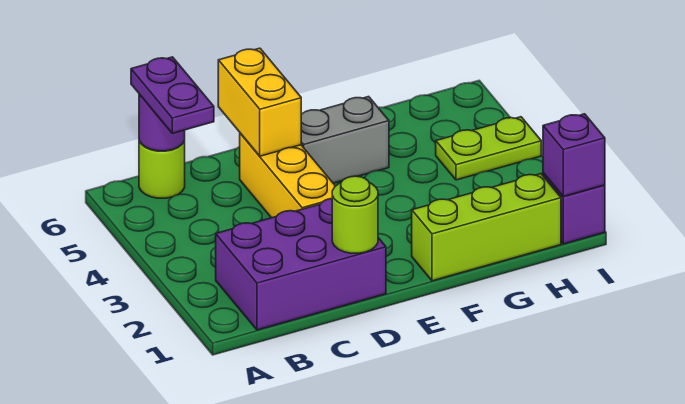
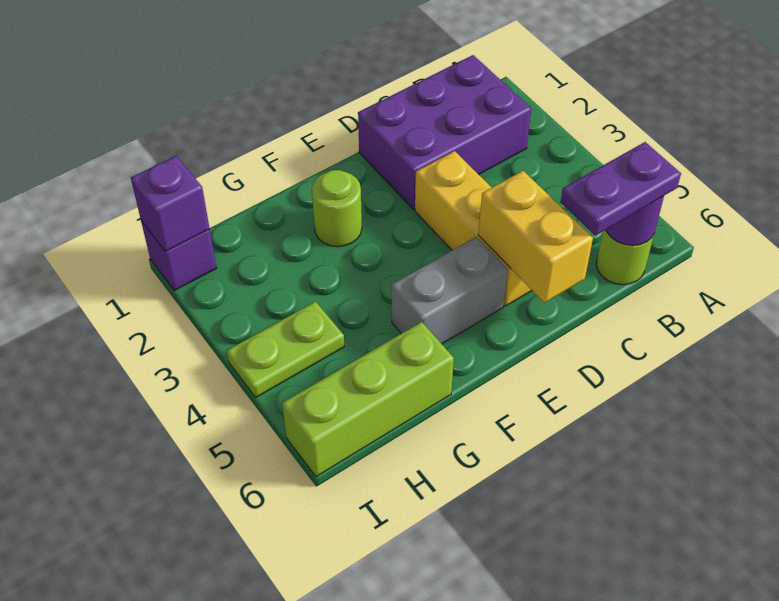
purple plate B5:B6 level 3 -> purple plate B6:C6 level 3
lime round brick D1 level 2 -> lime round brick F2 level 1
lime brick F1:H1 level 1 -> lime brick G6:I6 level 1

